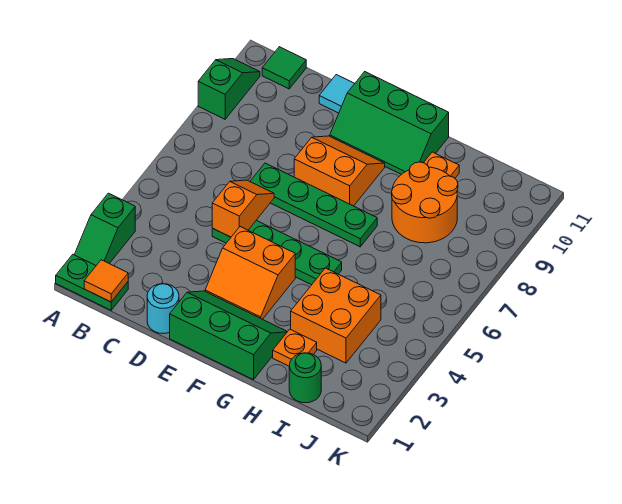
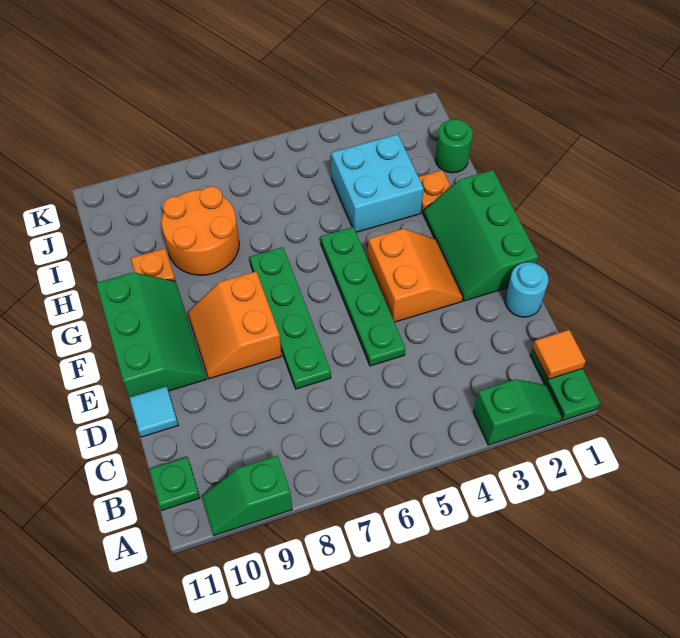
green tile B11 level 1 -> green plate B11 level 1
orange slope D5:D6 level 2 top 5 -> none
orange brick H3:I4 level 1 -> cyan brick H3:I4 level 1

